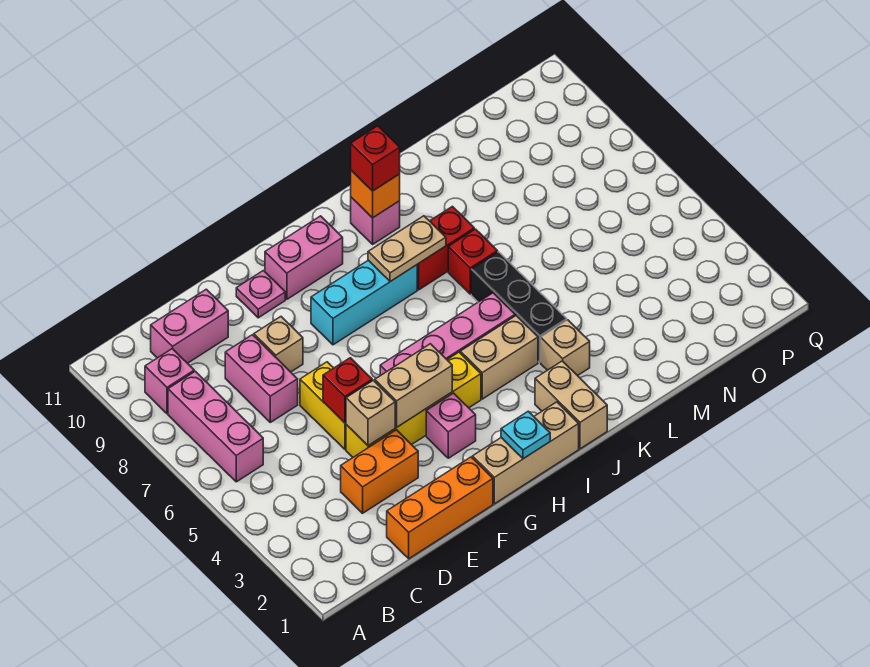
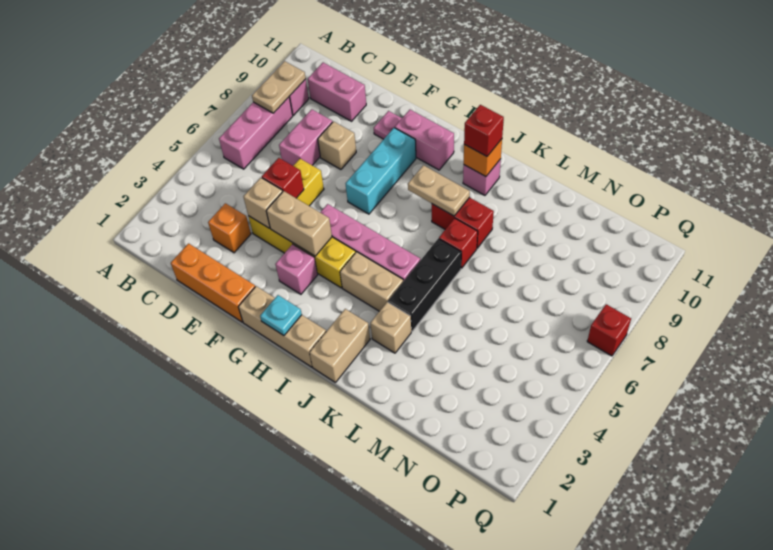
none -> tan plate B8:B9 level 2
orange brick D3:E3 level 1 -> orange brick D3 level 1
cyan brick G8:I8 level 1 -> cyan brick G7:G9 level 1
none -> red brick Q7 level 1

